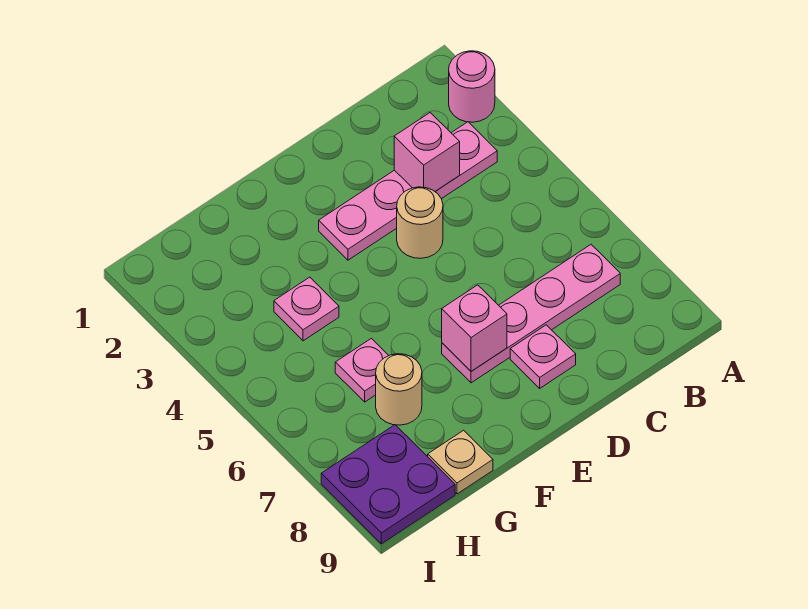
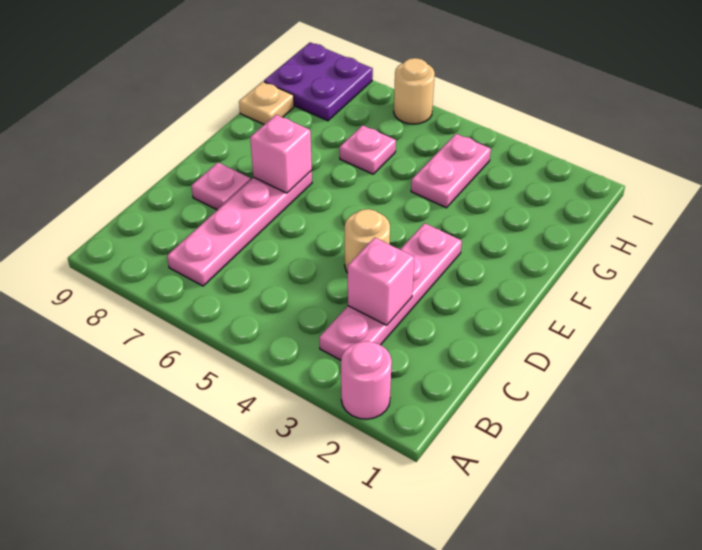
pink plate G4 level 1 -> pink plate G4:H4 level 1
tan round brick G7 level 1 -> tan round brick I6 level 1

